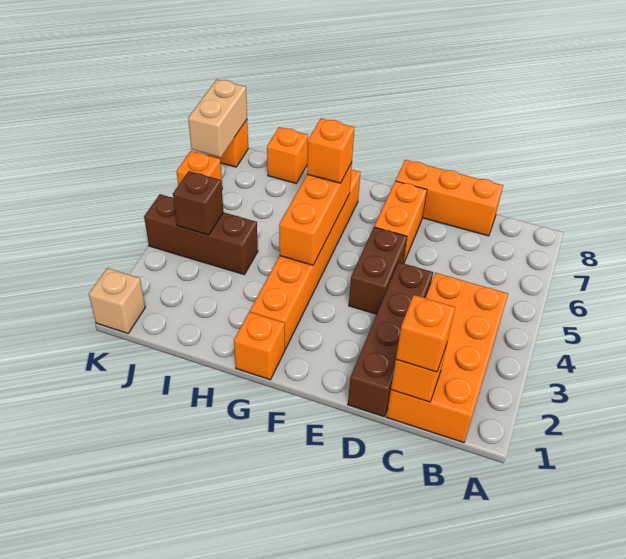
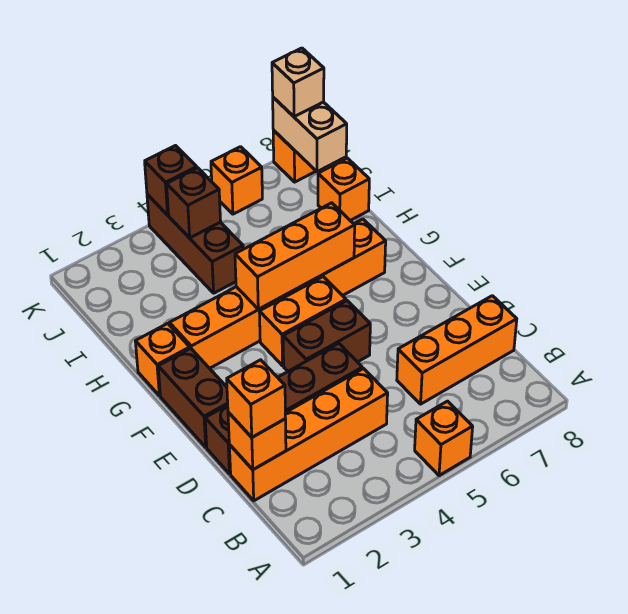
orange brick B1:C4 level 1 -> orange brick C1:C4 level 1
orange brick C8:E8 level 1 -> orange brick C6:C8 level 1
none -> brown brick E1:F1 level 1
orange brick E6:E7 level 1 -> orange brick F4:F5 level 1
orange brick G6 level 3 -> orange brick A5 level 1
tan brick K1 level 1 -> tan brick K8 level 3
none -> brown brick K4 level 2
tan brick K7:K8 level 2 -> tan brick J8:K8 level 2

